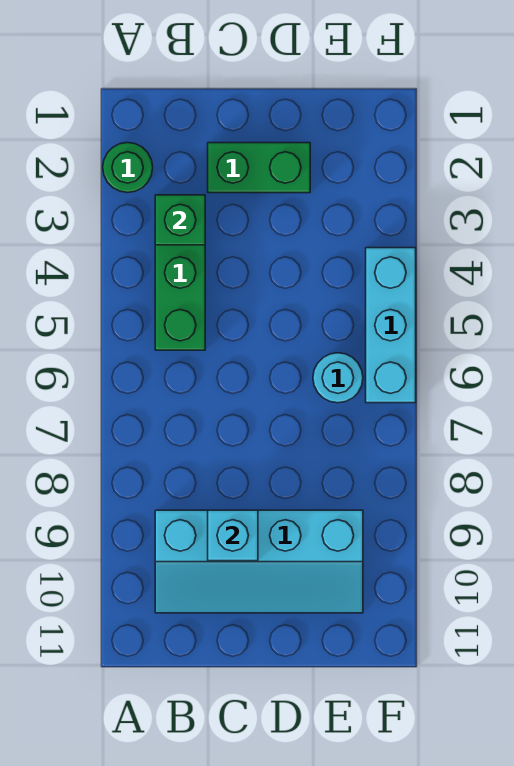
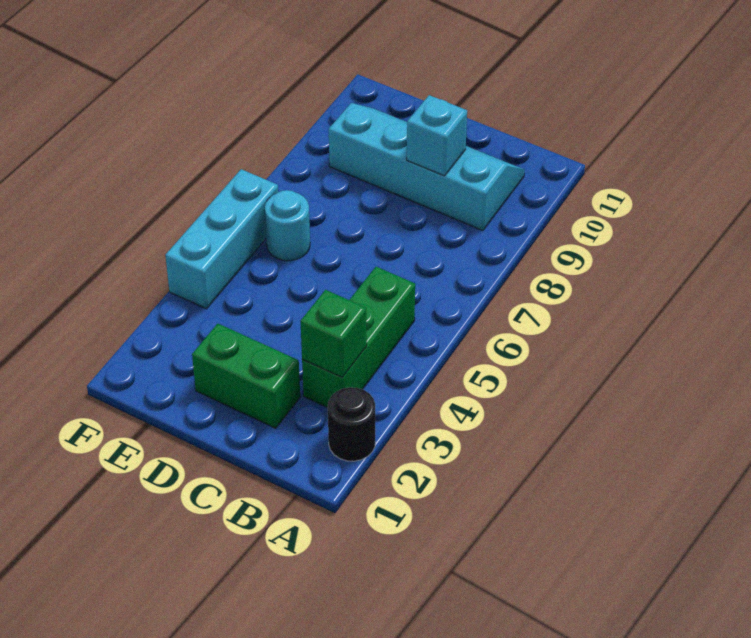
green round brick A2 level 1 -> black round brick A2 level 1

